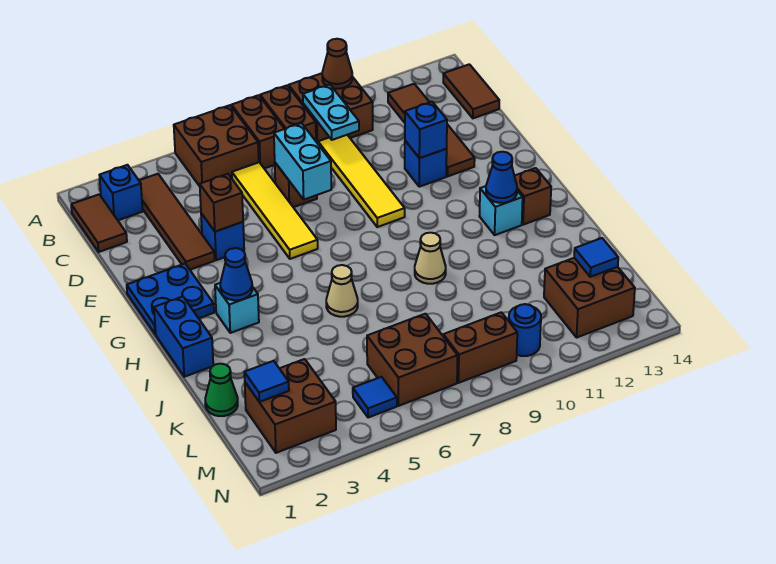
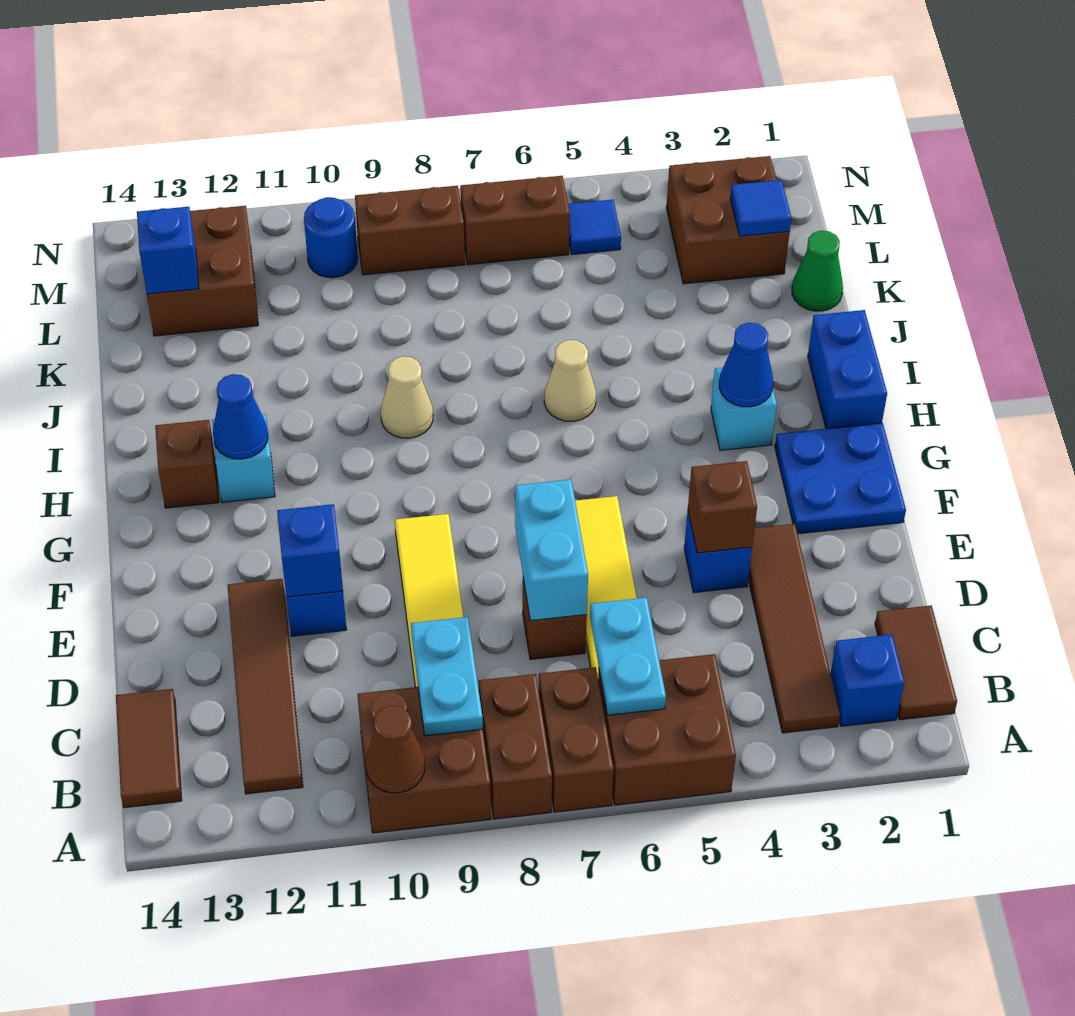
none -> cyan plate B6:C6 level 2
brown brick L6:M7 level 1 -> brown brick M6:M7 level 1
blue tile L13 level 2 -> blue brick L13 level 2

